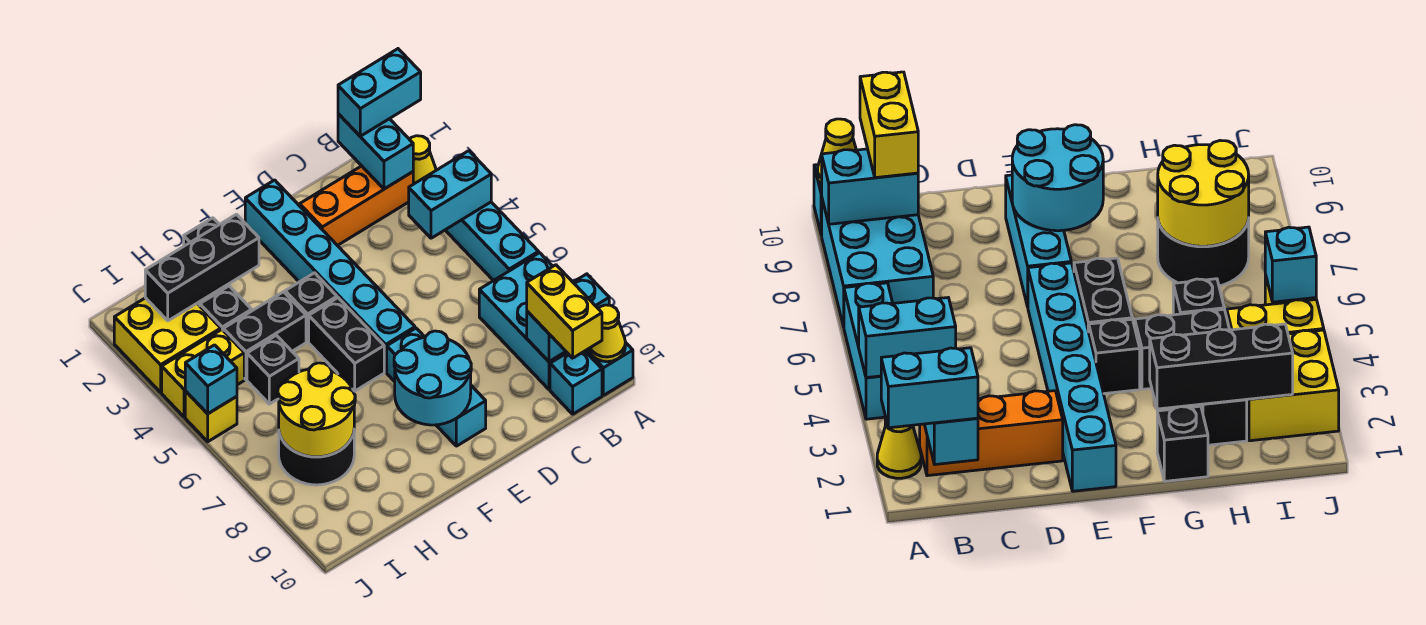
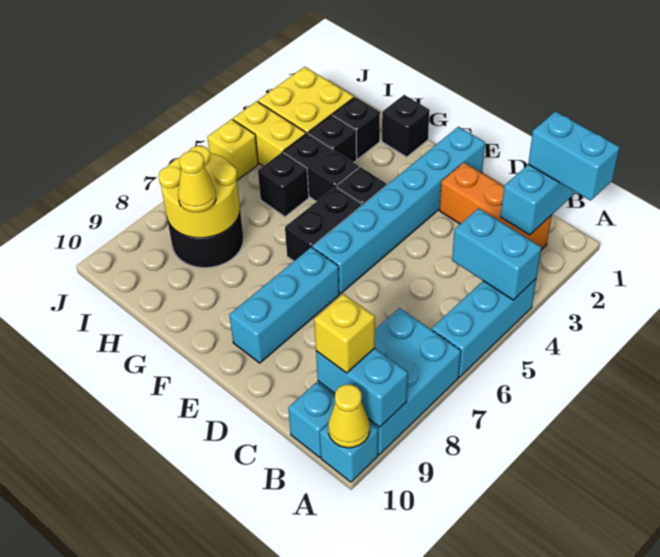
yellow cone A2 level 1 -> yellow cone H8 level 3
yellow brick B9:B10 level 3 -> yellow brick B9 level 3
cyan round brick E8:F9 level 2 -> none
black brick G2:I2 level 2 -> none
cyan brick J5 level 2 -> none

